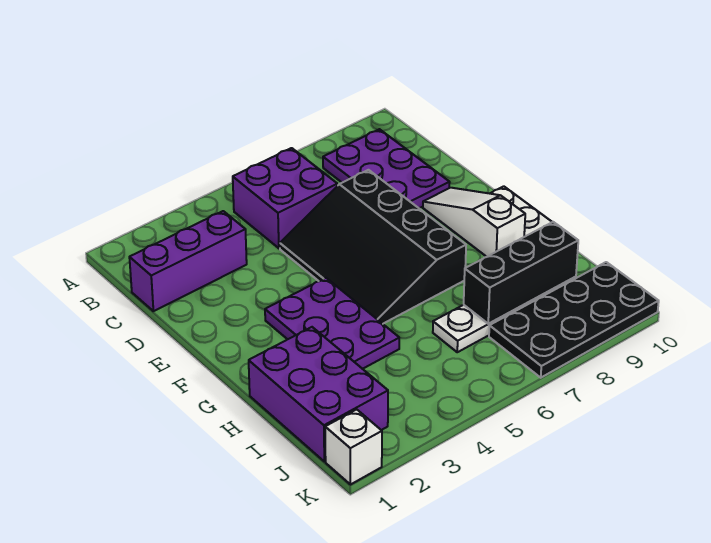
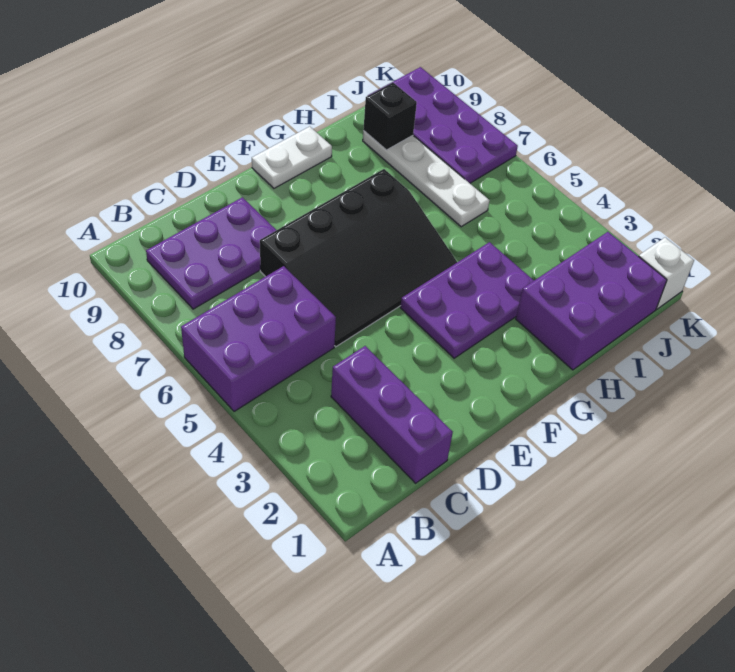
purple brick B5:C6 level 1 -> purple brick A5:C6 level 1
white slope E9:G9 level 1 top G -> none
black brick I7:I9 level 2 -> black brick I9 level 2
black plate J7:K10 level 1 -> purple plate J7:K10 level 1

